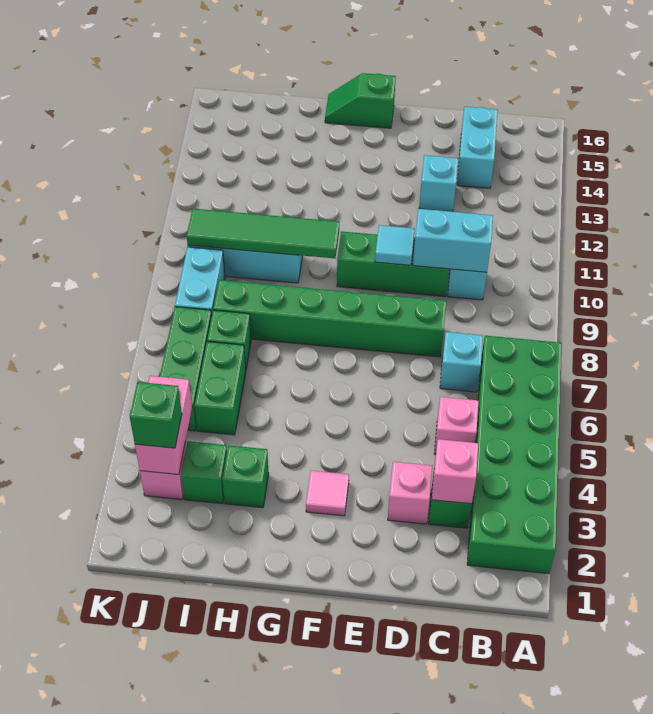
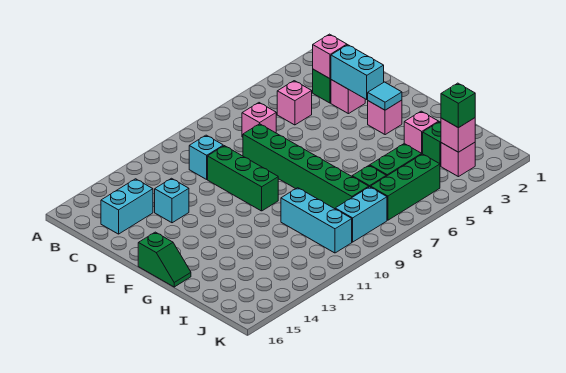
green brick A2:B7 level 1 -> none
cyan brick C7 level 1 -> pink brick C7 level 1
cyan brick C10:D10 level 2 -> cyan brick D3:E3 level 2
cyan tile E10 level 2 -> cyan tile F3 level 2
pink tile F3 level 1 -> pink brick F3 level 1
green tile G10:J10 level 2 -> none
green brick H3 level 1 -> pink brick H3 level 1
pink brick J3:J4 level 2 -> pink brick J3 level 2

